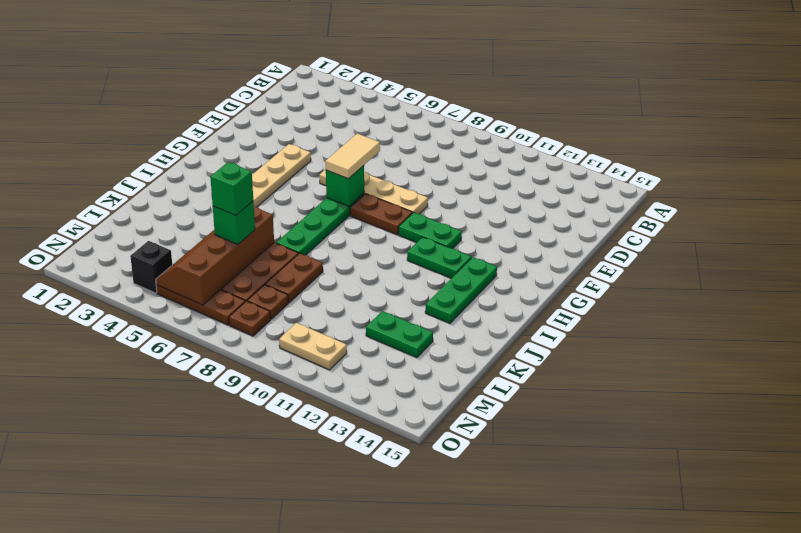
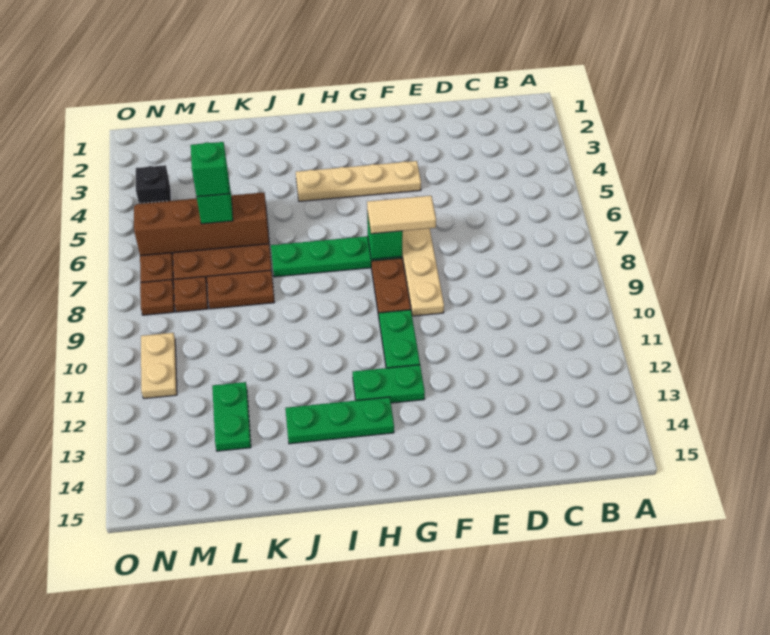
green plate H11:H12 level 1 -> green plate G12:H12 level 1

